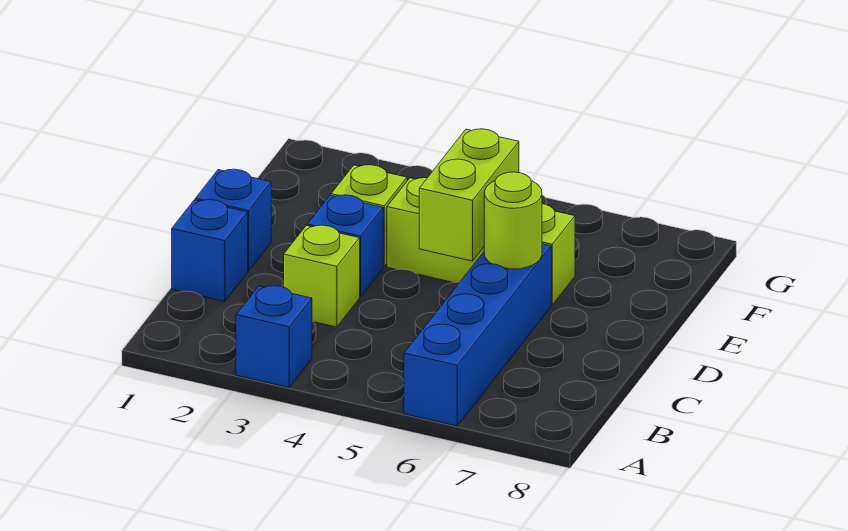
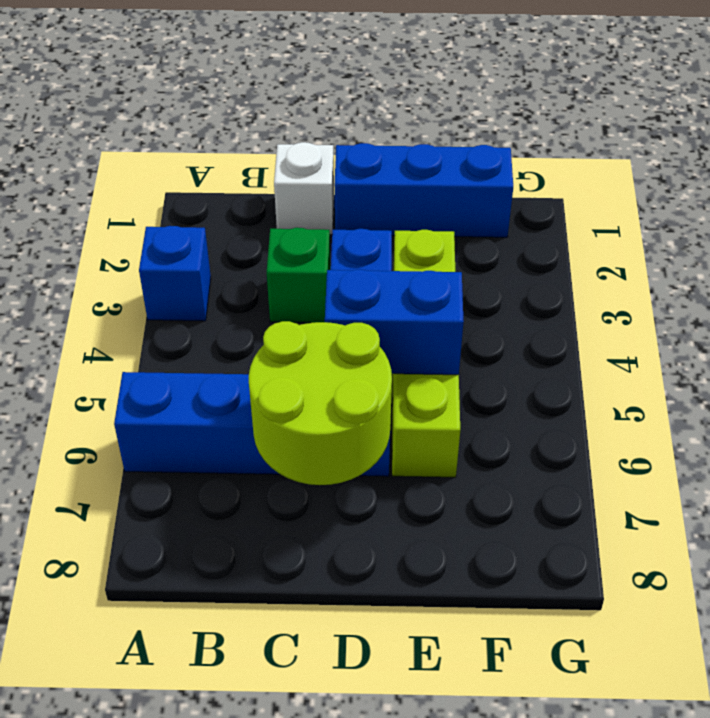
blue brick C1 level 1 -> white brick C1 level 1
lime brick C3 level 1 -> green brick C3 level 1
blue brick D1 level 1 -> blue brick D1:F1 level 1
lime brick D5:E5 level 2 -> blue brick D5:E5 level 2
lime round brick D6 level 2 -> lime round brick C6:D7 level 2

